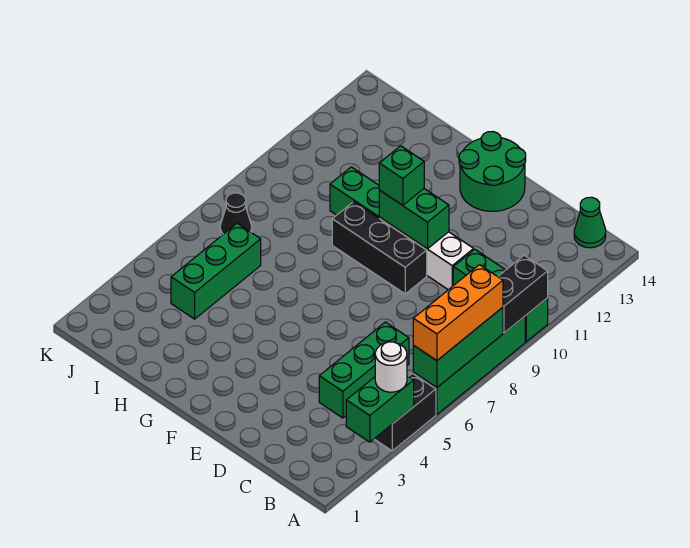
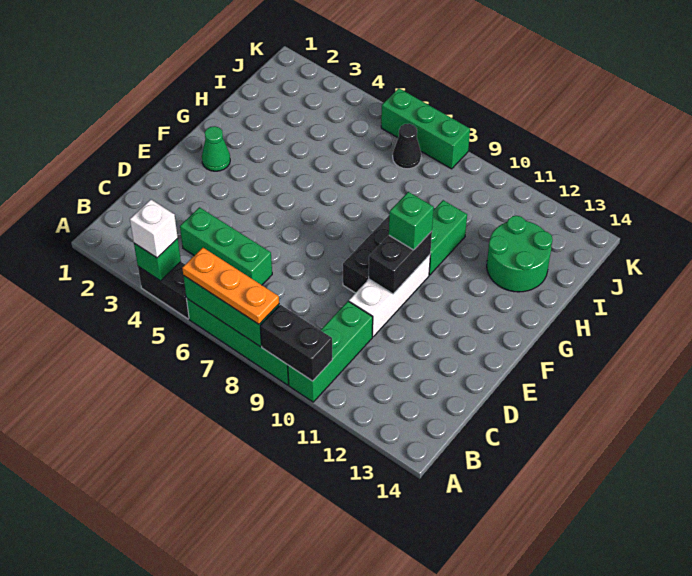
green brick A3:A4 level 2 -> green brick A4 level 2
white round brick A4 level 3 -> white brick A4 level 3
orange brick A6:A8 level 3 -> orange plate A6:A8 level 3
green cone B14 level 1 -> green cone F2 level 1
green brick E10:F10 level 2 -> black brick E10:F10 level 2
green round brick E13:F14 level 1 -> green round brick H12:I13 level 1
green brick I4:I6 level 1 -> green brick K6:K8 level 1

